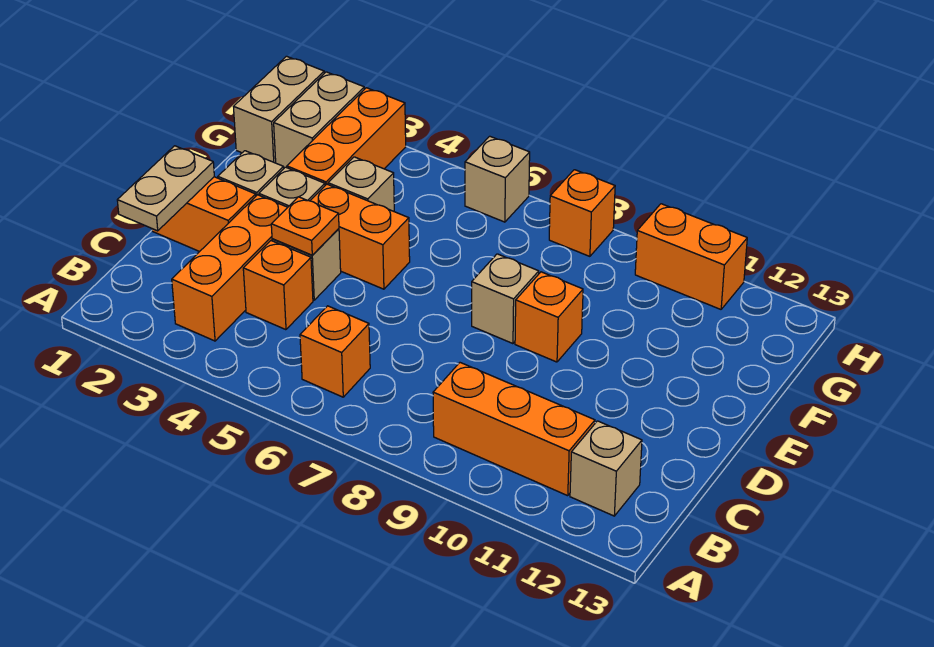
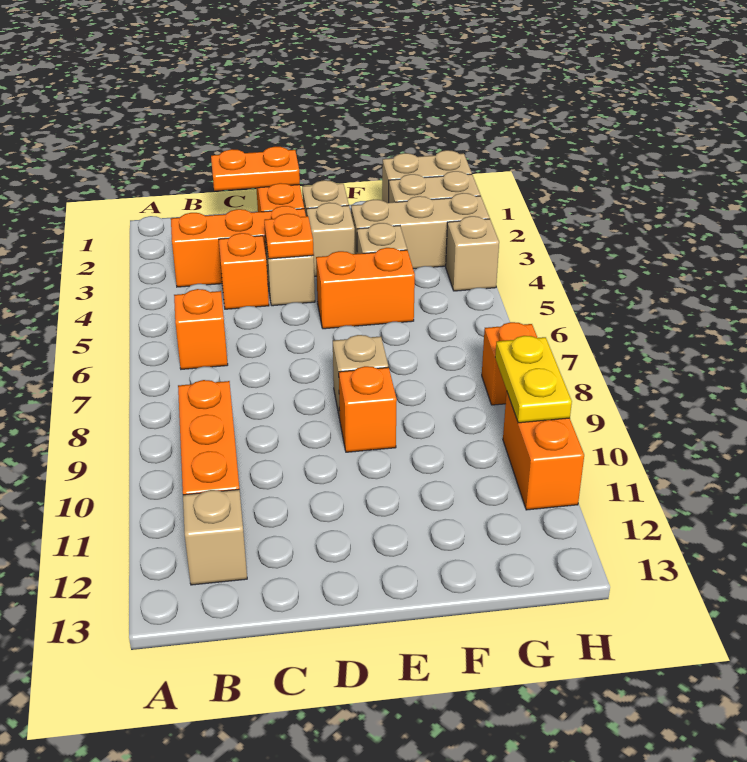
tan plate C1:D1 level 2 -> orange plate C1:D1 level 2
orange brick E4:E5 level 1 -> orange brick E5:F5 level 1
orange brick F3:H3 level 1 -> tan brick F3:H3 level 1
tan brick H6 level 1 -> tan brick H4 level 1
none -> yellow plate H9:H10 level 2

